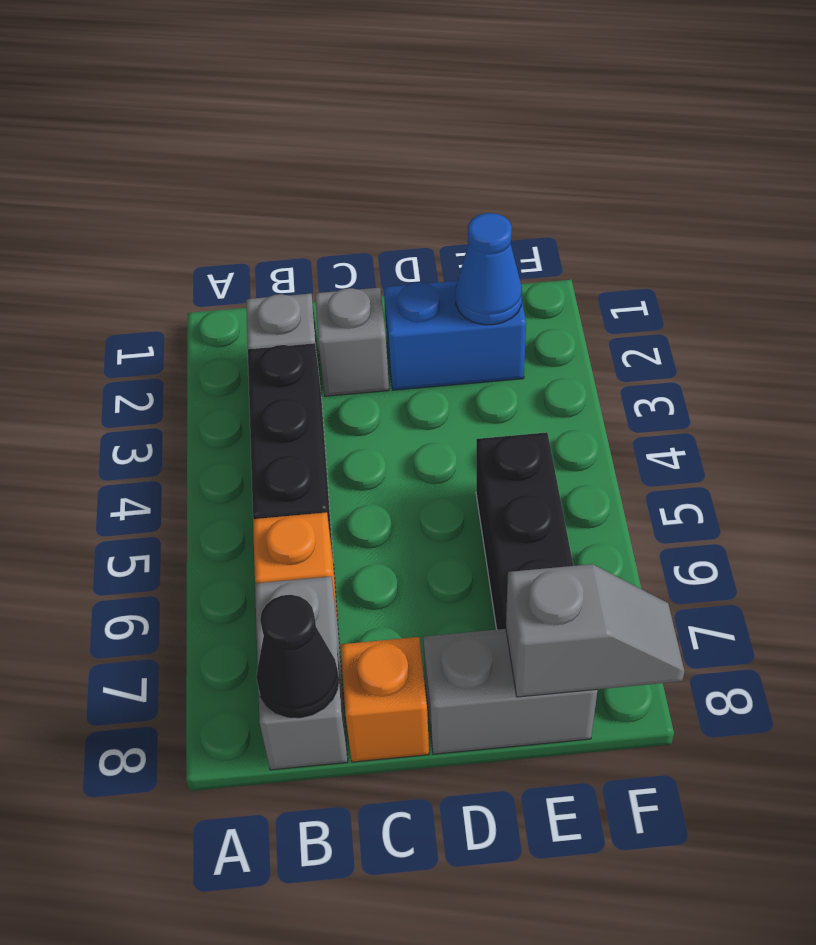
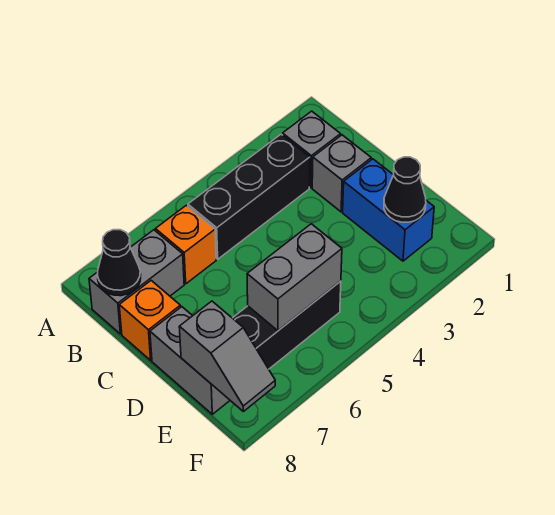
blue cone E2 level 2 -> black cone E2 level 2
none -> grey brick E5:E6 level 2

